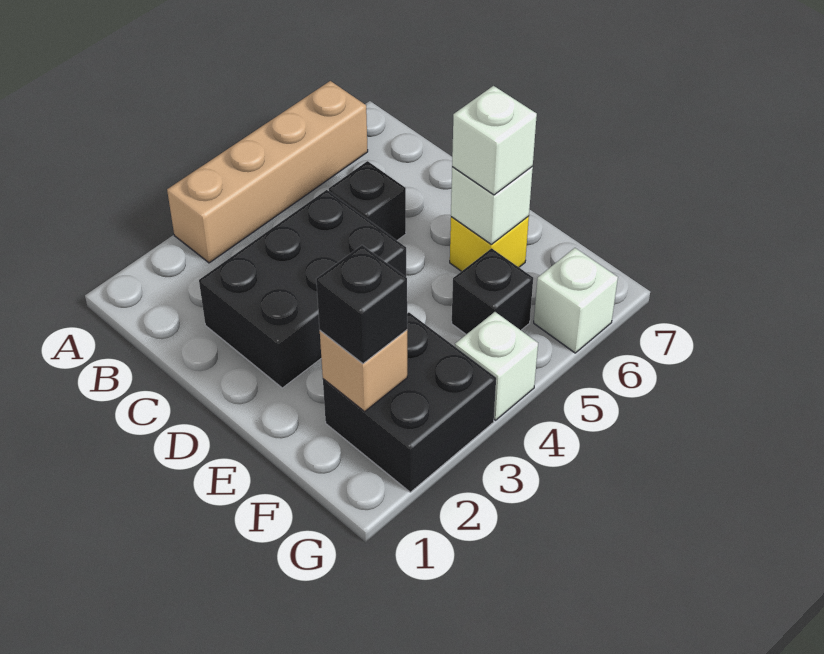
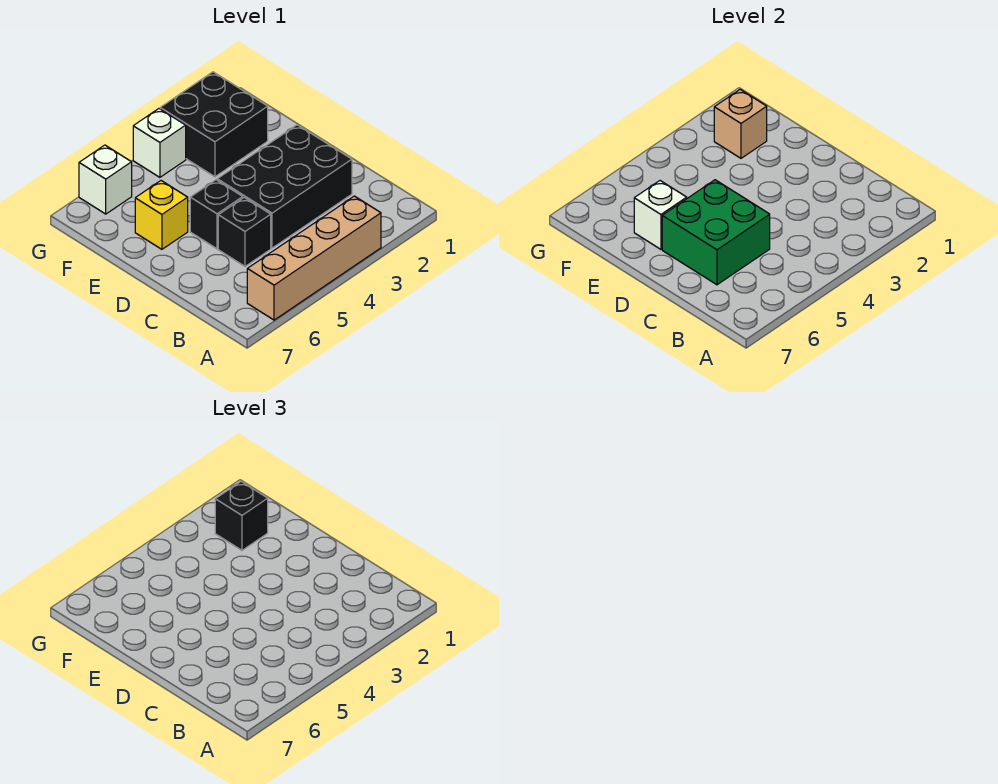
none -> green brick C5:D6 level 2
white brick E6 level 3 -> none
black brick F5 level 1 -> black brick D5 level 1

